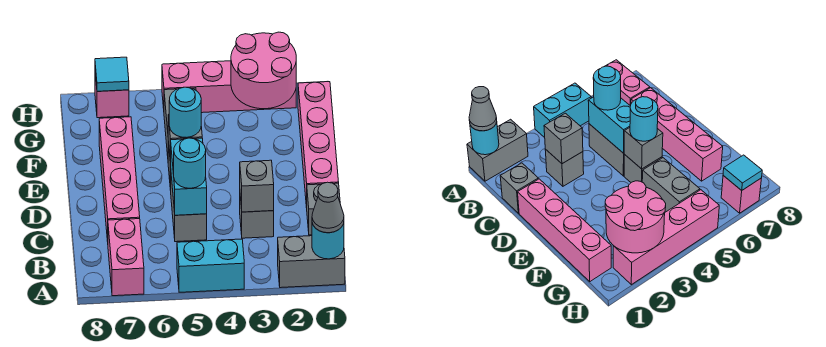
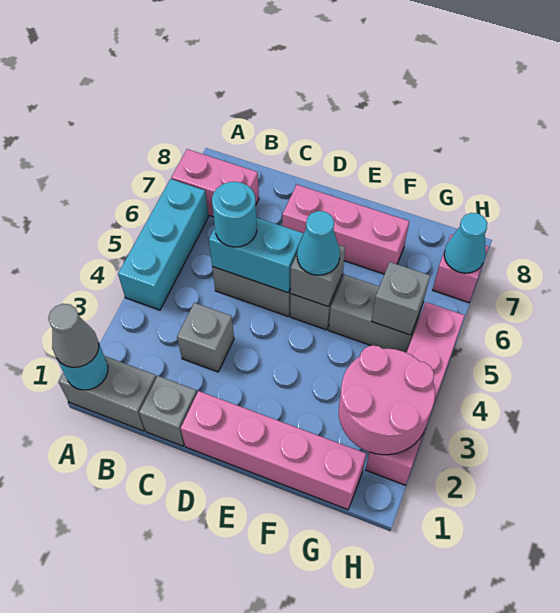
grey brick A1:A2 level 1 -> grey brick A1:B1 level 1
cyan brick A4:A5 level 1 -> cyan brick A4:A6 level 1
grey brick C3 level 2 -> grey brick G5 level 2
pink brick C7:F7 level 1 -> pink brick D7:F7 level 1
cyan round brick E5 level 3 -> cyan cone E5 level 3
cyan tile H7 level 2 -> cyan cone H7 level 2

